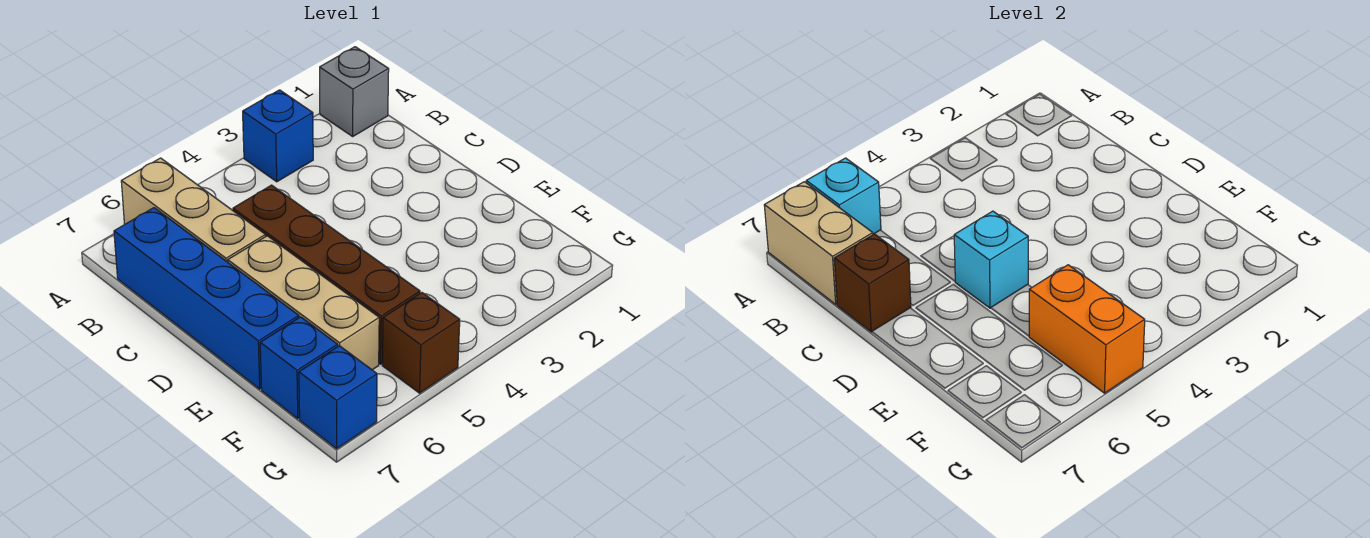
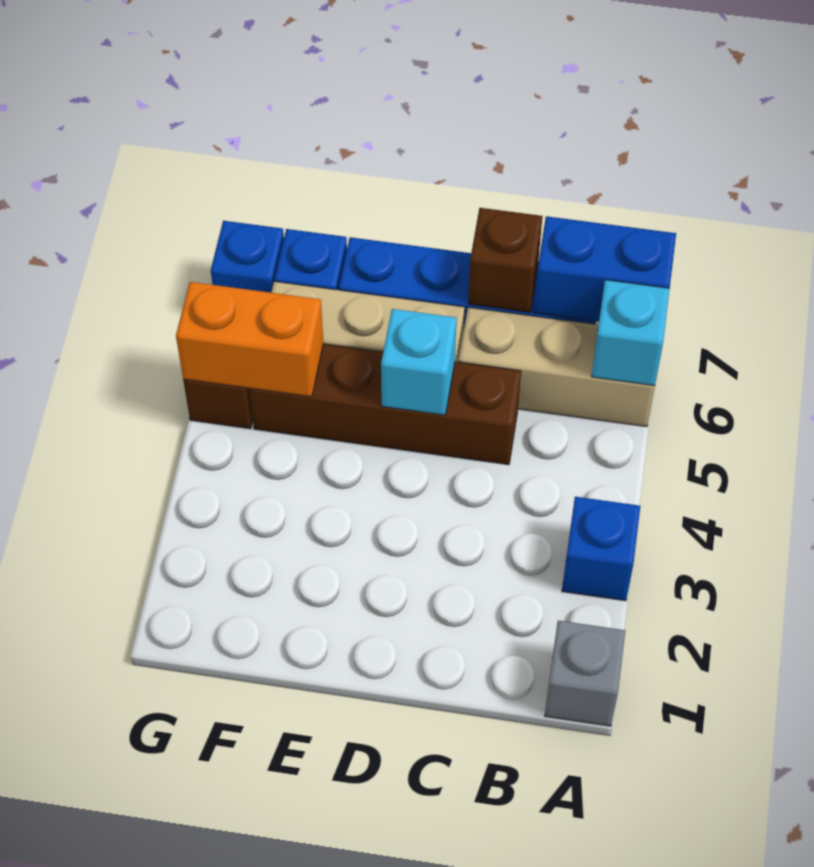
tan brick A7:B7 level 2 -> blue brick A7:B7 level 2

